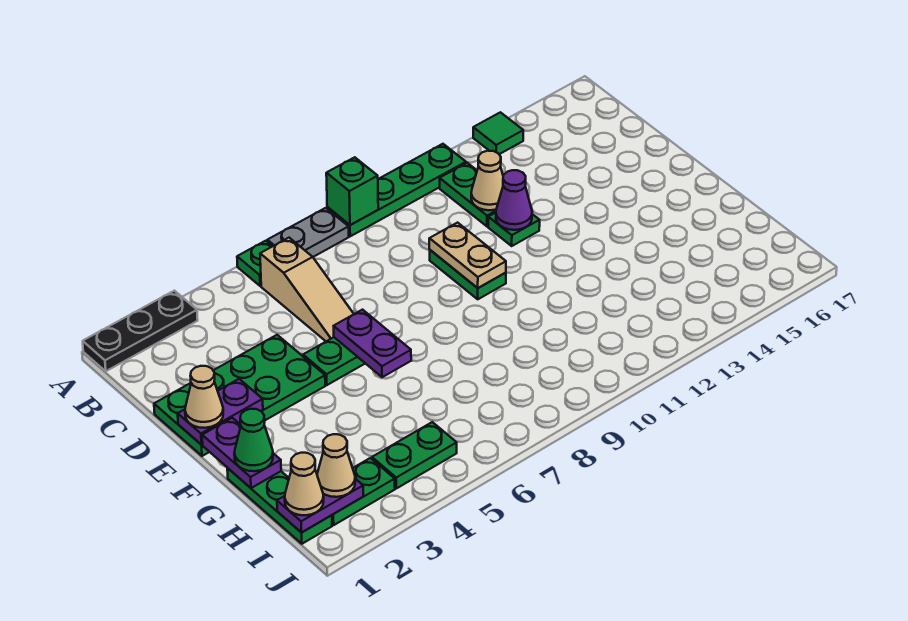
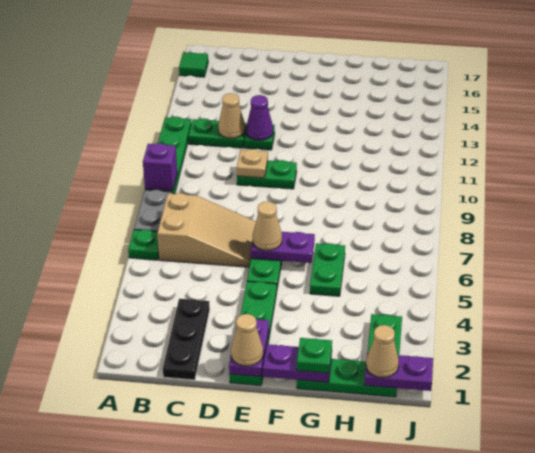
black plate A1:A3 level 1 -> black plate C1:C3 level 1
green brick A9 level 2 -> purple brick A9 level 2
green tile A14 level 1 -> green tile A16 level 1
tan slope B6:D6 level 1 top B -> tan slope B6:D7 level 1 top B
green plate D1:E4 level 1 -> green plate E1:E4 level 1
tan plate D10:E10 level 2 -> tan plate D10 level 2
green cone G1 level 3 -> green plate G1 level 3
purple plate I1:I2 level 2 -> purple plate I1:J1 level 2
tan cone I2 level 3 -> tan cone E6 level 3
green plate I4:I5 level 1 -> green plate G5:G6 level 1

